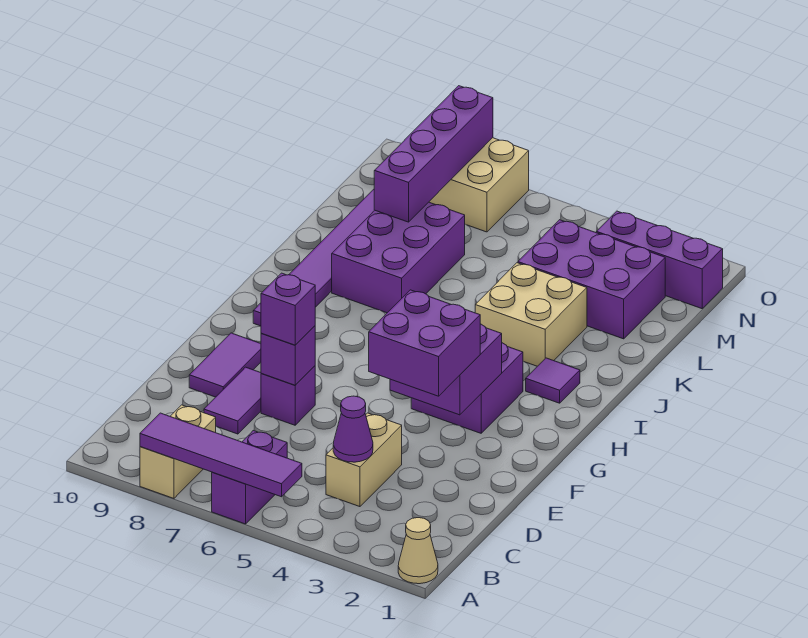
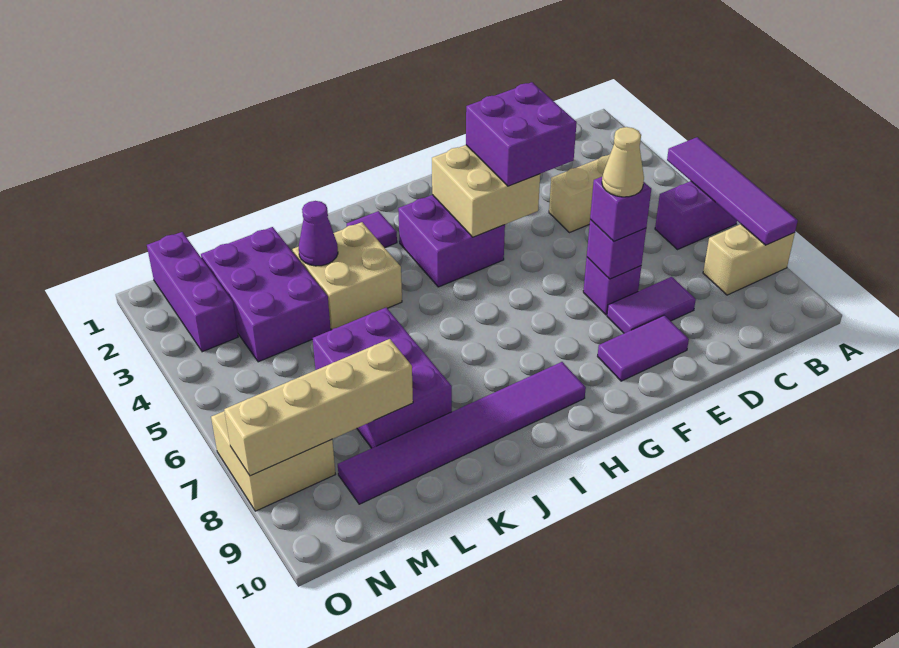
tan cone A1 level 1 -> tan cone E7 level 4
purple cone C4 level 2 -> purple cone K3 level 2
purple brick F3:G4 level 2 -> tan brick F3:G4 level 2
purple brick J7:L8 level 1 -> purple brick K6:L8 level 1
purple brick L8:O8 level 2 -> tan brick L8:O8 level 2

